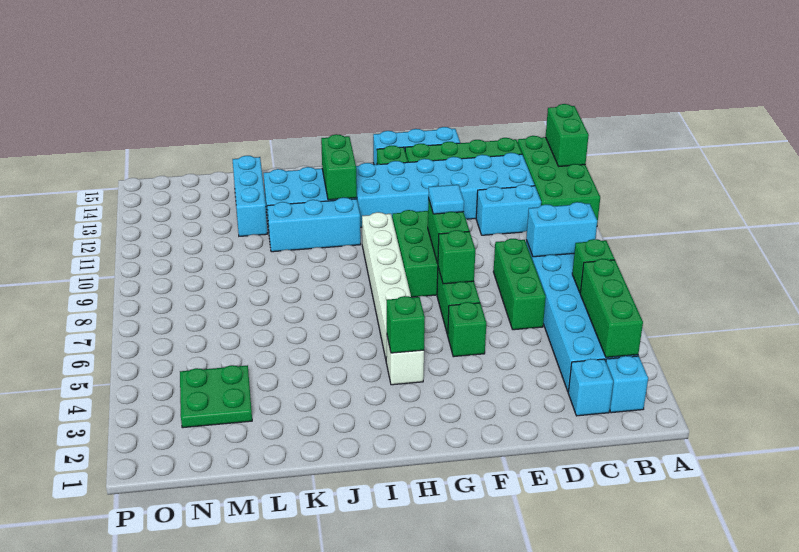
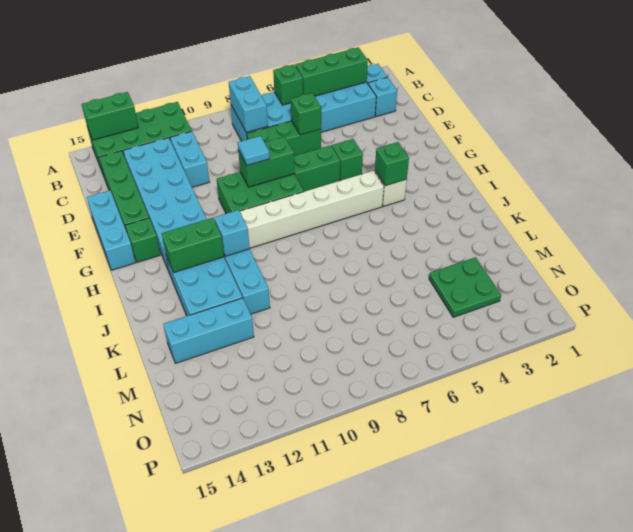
green brick F7 level 2 -> green brick D6 level 2
none -> cyan brick I11 level 2

